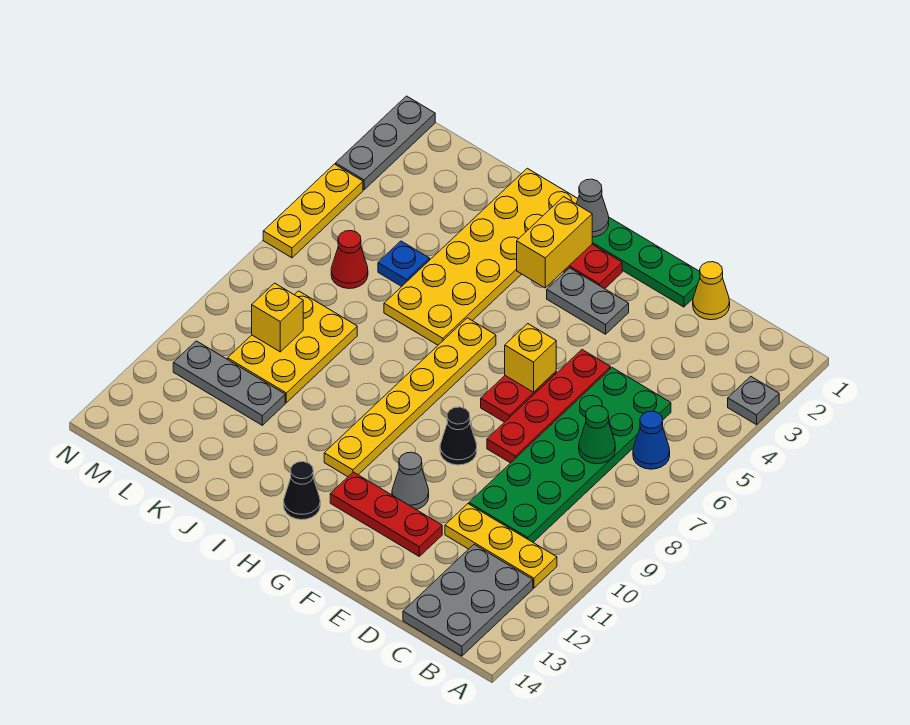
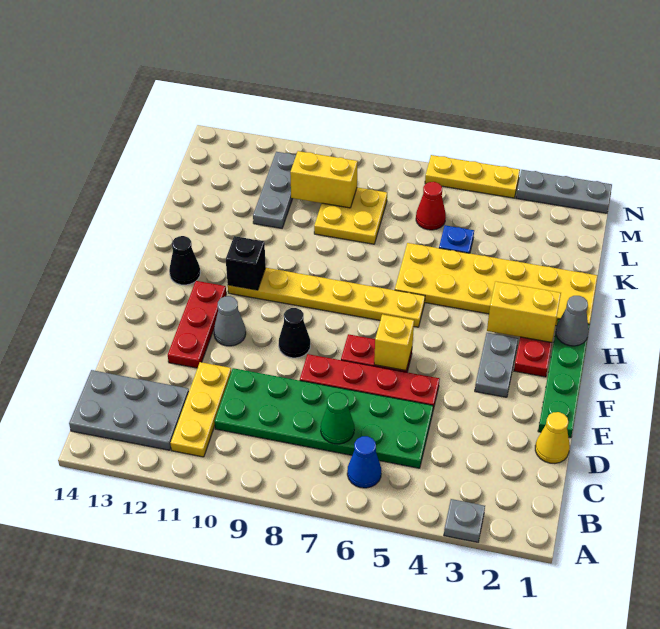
none -> black brick H11 level 2
yellow plate K8:L10 level 1 -> yellow plate K8:L9 level 1
yellow brick L9 level 2 -> yellow brick L9:L10 level 2

